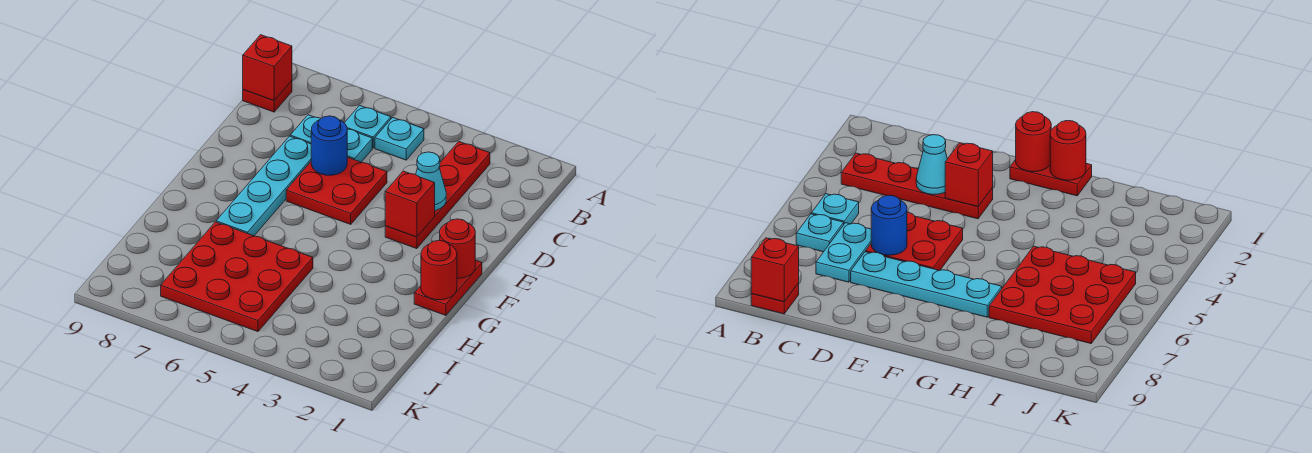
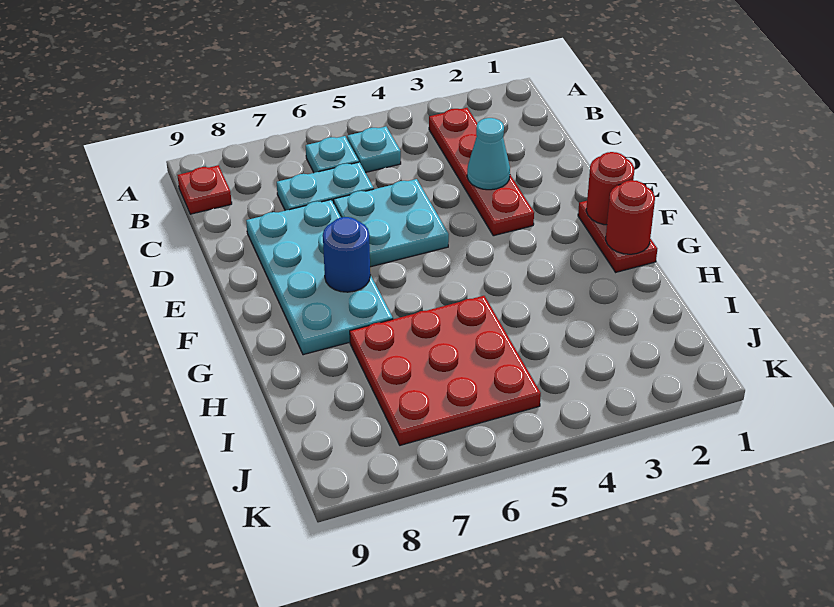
red brick B9 level 2 -> none
red plate D5:E6 level 1 -> cyan plate D5:E6 level 1
blue round brick D6 level 2 -> blue round brick F7 level 2
cyan plate D7:G7 level 1 -> cyan plate D7:G8 level 1
red brick E3 level 2 -> none

